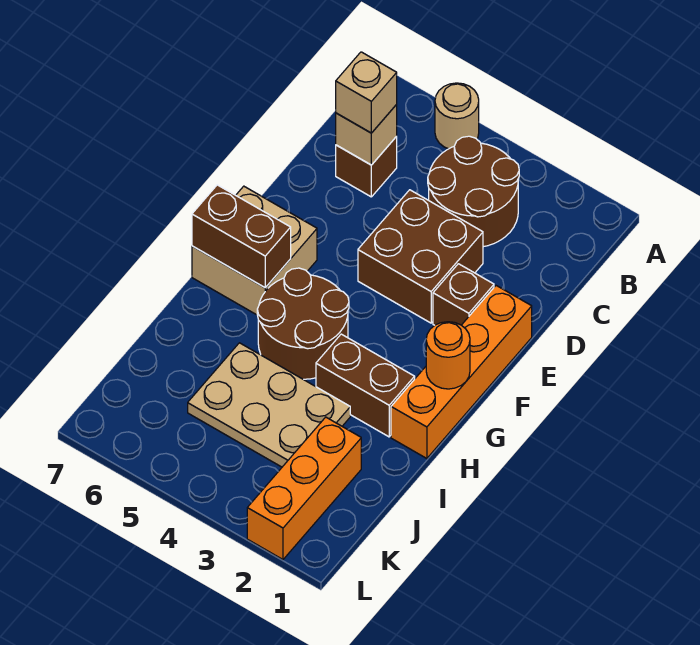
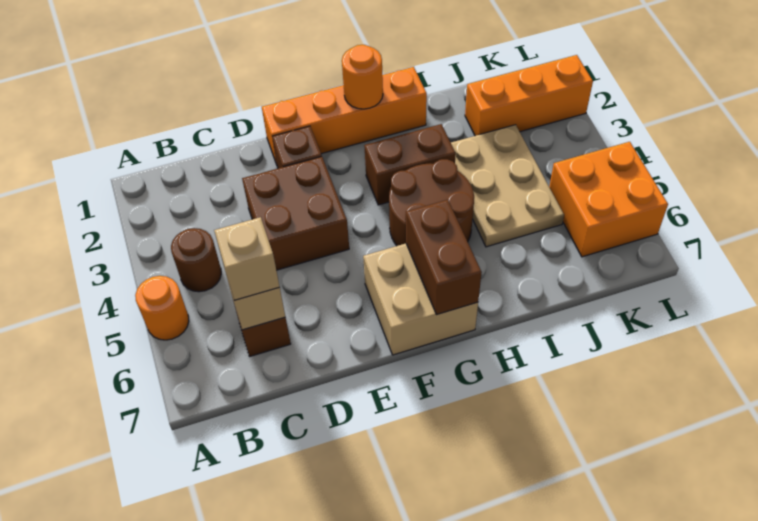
tan round brick A5 level 1 -> orange round brick A5 level 1
brown round brick B3:C4 level 1 -> brown round brick B4 level 1
brown brick H2:H3 level 1 -> brown brick G3:H3 level 1
none -> orange brick K5:L6 level 1

